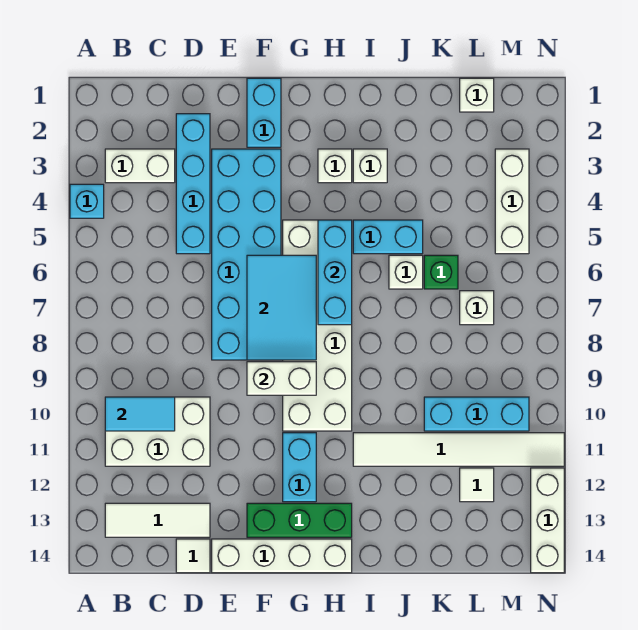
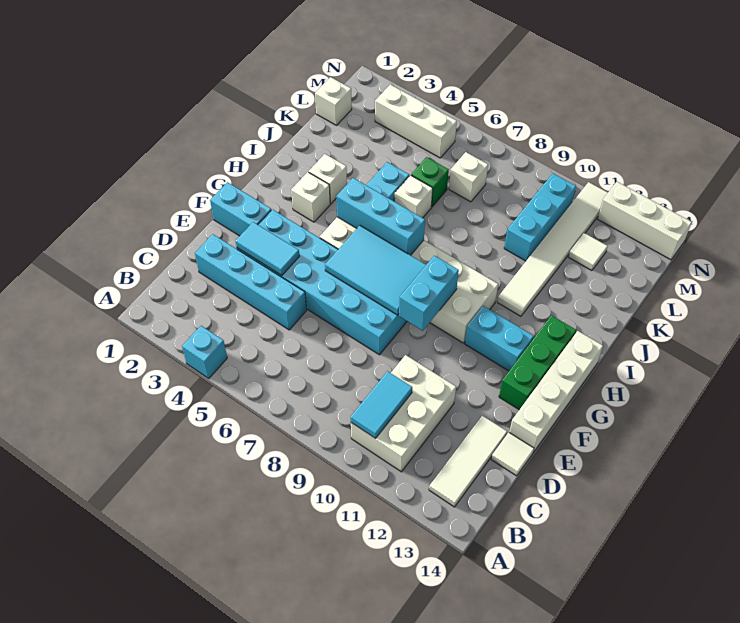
white brick B3:C3 level 1 -> none
none -> cyan tile E3:E4 level 2
white brick F9:G9 level 2 -> cyan brick F9:G9 level 2

